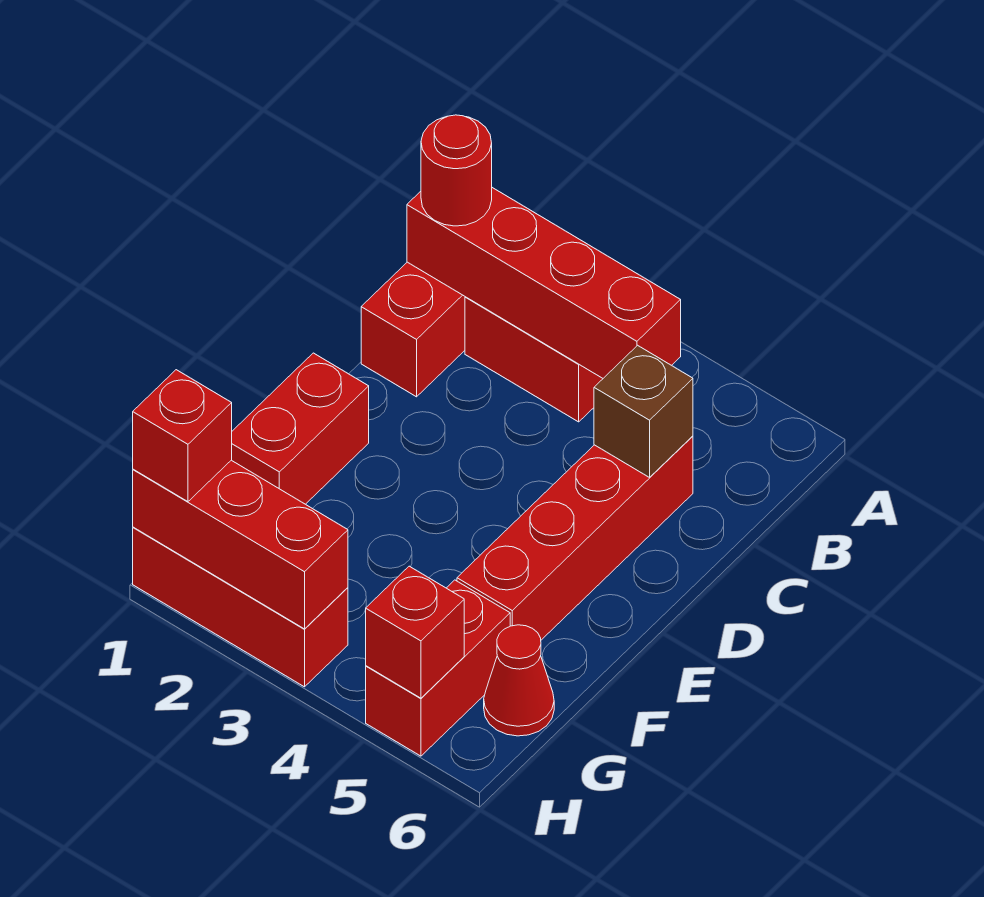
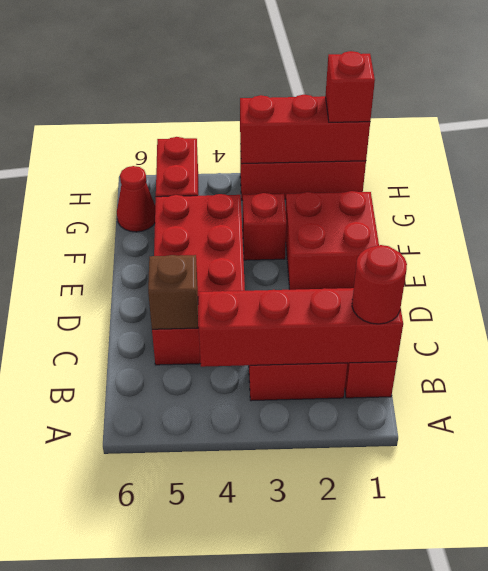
red brick C5:F5 level 1 -> red brick C4:F5 level 1
red brick E1:F1 level 1 -> red brick E1:F2 level 1
red brick H5 level 2 -> red brick F3 level 1

